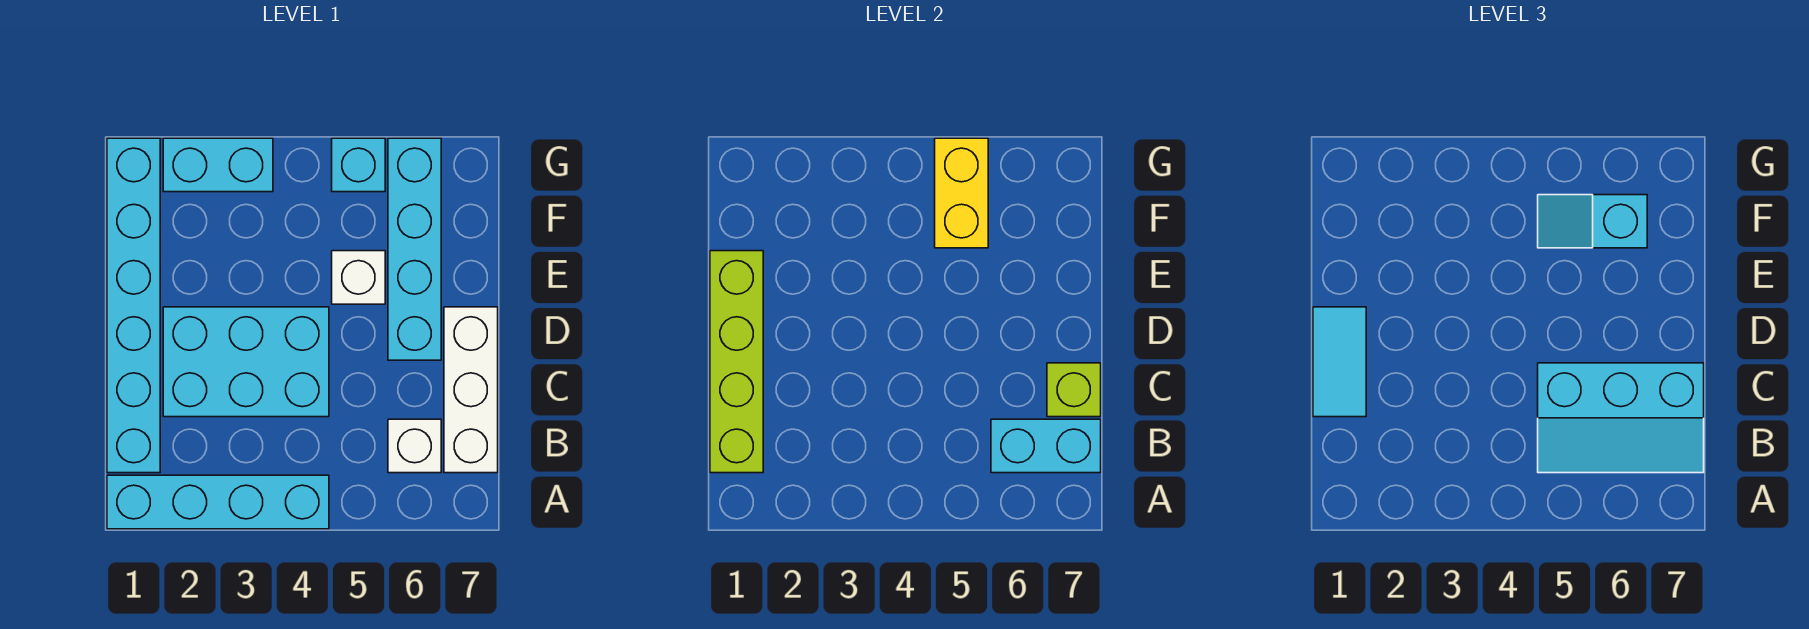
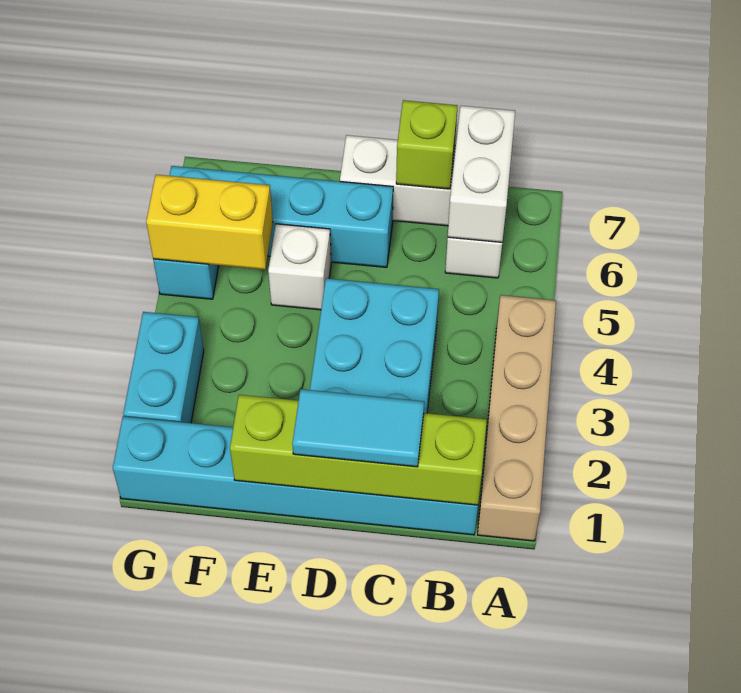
cyan brick A1:A4 level 1 -> tan brick A1:A4 level 1
cyan slope B5:C7 level 3 top C -> none
cyan brick B6:B7 level 2 -> white brick B6:B7 level 2
cyan slope F5:F6 level 3 top 6 -> none

